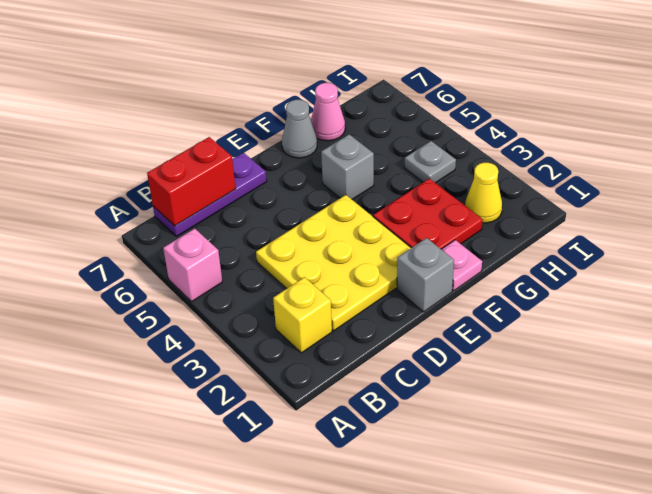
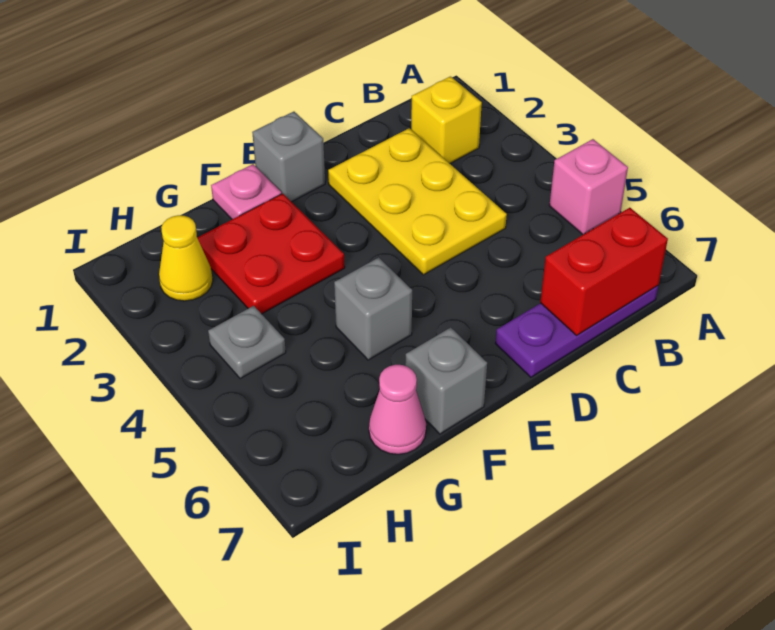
yellow plate C2:E4 level 1 -> yellow plate C2:D4 level 1
grey cone F7 level 1 -> grey brick F7 level 1

